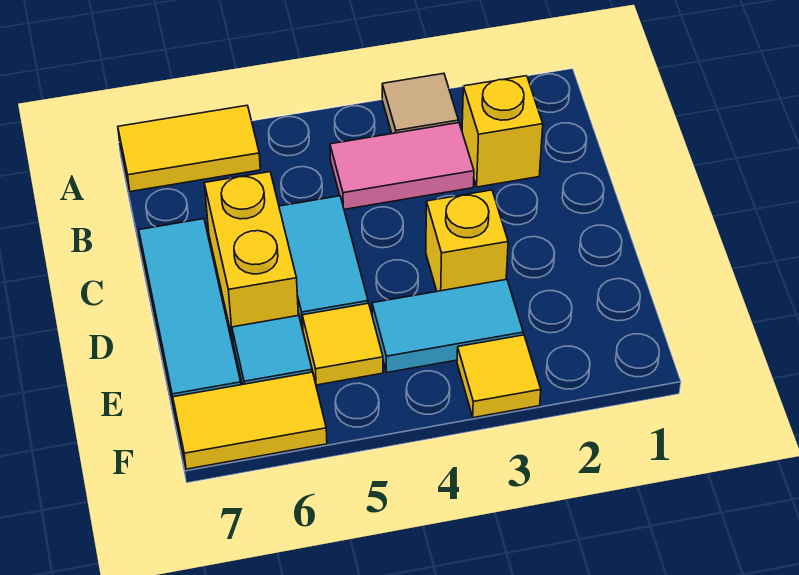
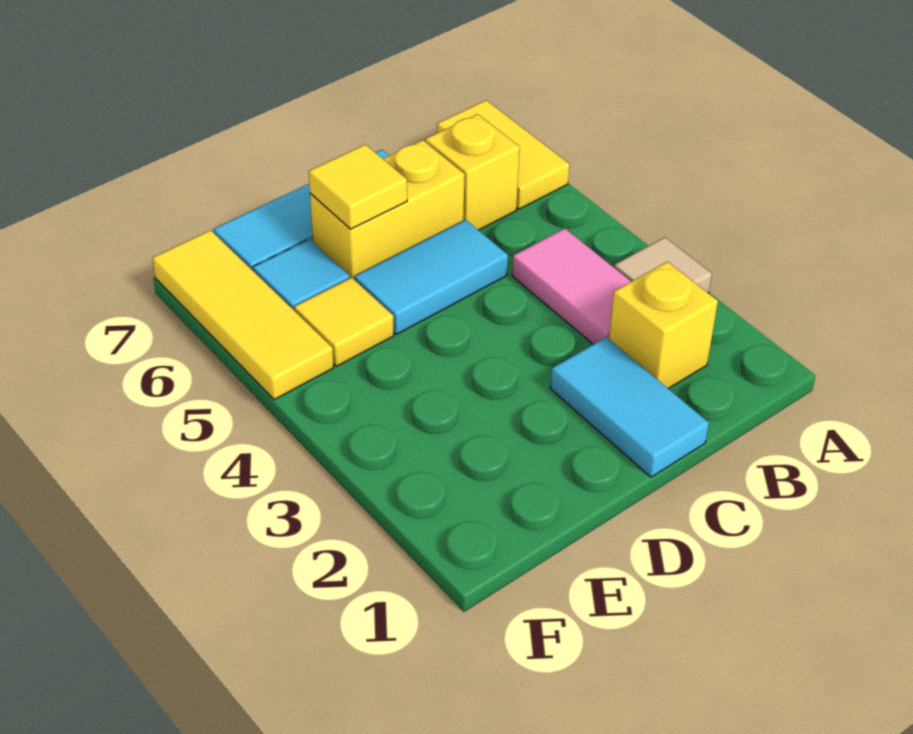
yellow brick D3 level 1 -> yellow brick B6 level 1
cyan tile E3:E4 level 1 -> cyan tile C1:C2 level 1
yellow tile F3 level 1 -> yellow tile D6 level 2
yellow tile F6:F7 level 1 -> yellow tile F5:F7 level 1

